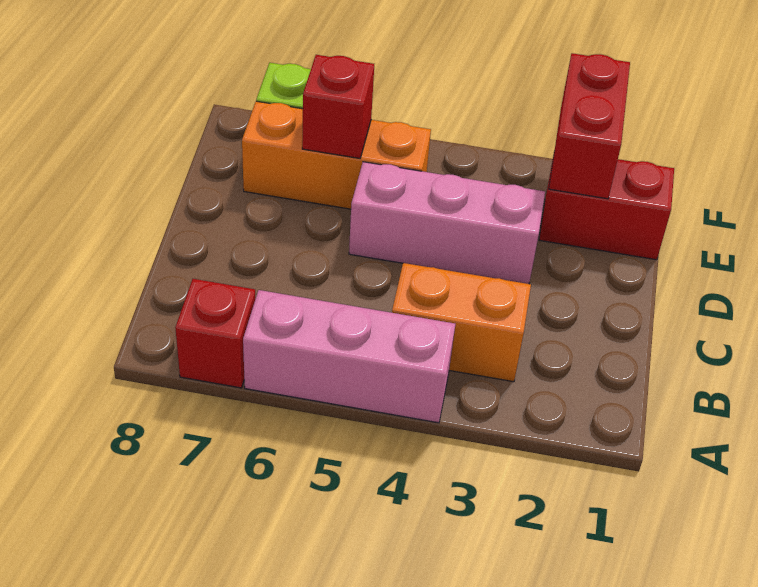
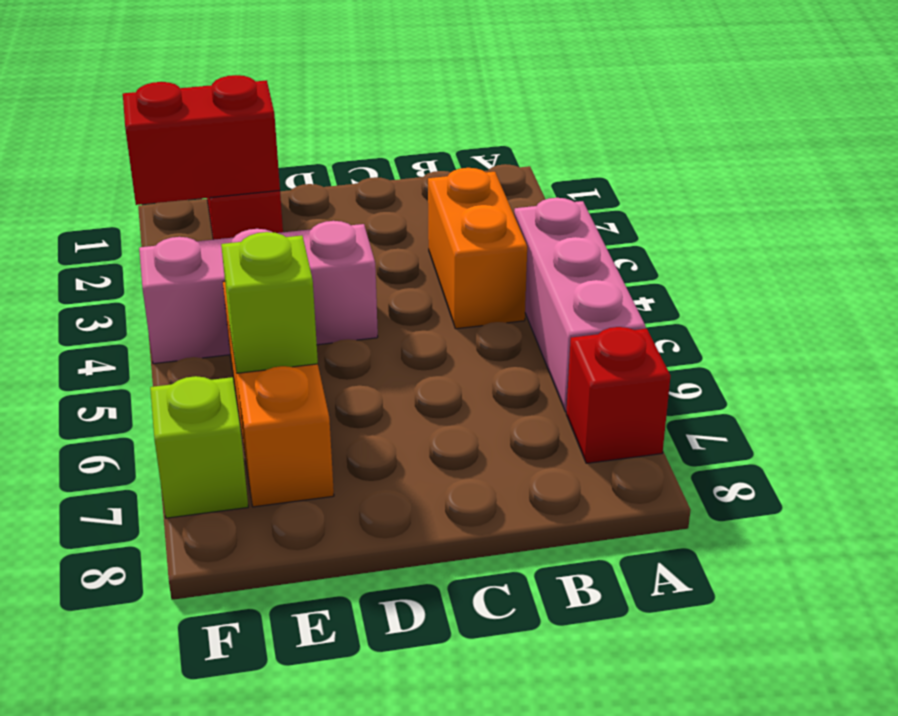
pink brick D3:D5 level 1 -> pink brick D4:F4 level 1
red brick E6 level 2 -> lime brick E6 level 2

